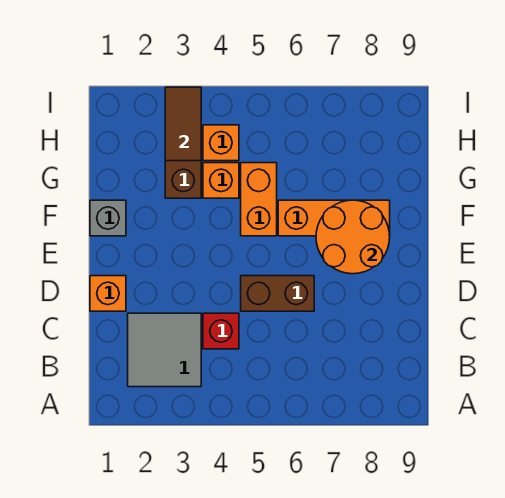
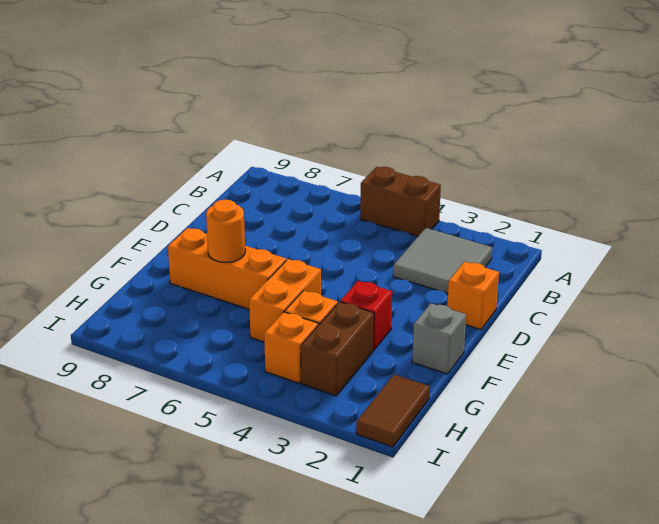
red brick C4 level 1 -> red brick F3 level 1
brown brick D5:D6 level 1 -> brown brick A4:A5 level 1
orange round brick E7:F8 level 2 -> orange round brick F7 level 2
brown tile H3:I3 level 2 -> brown tile H1:I1 level 1

